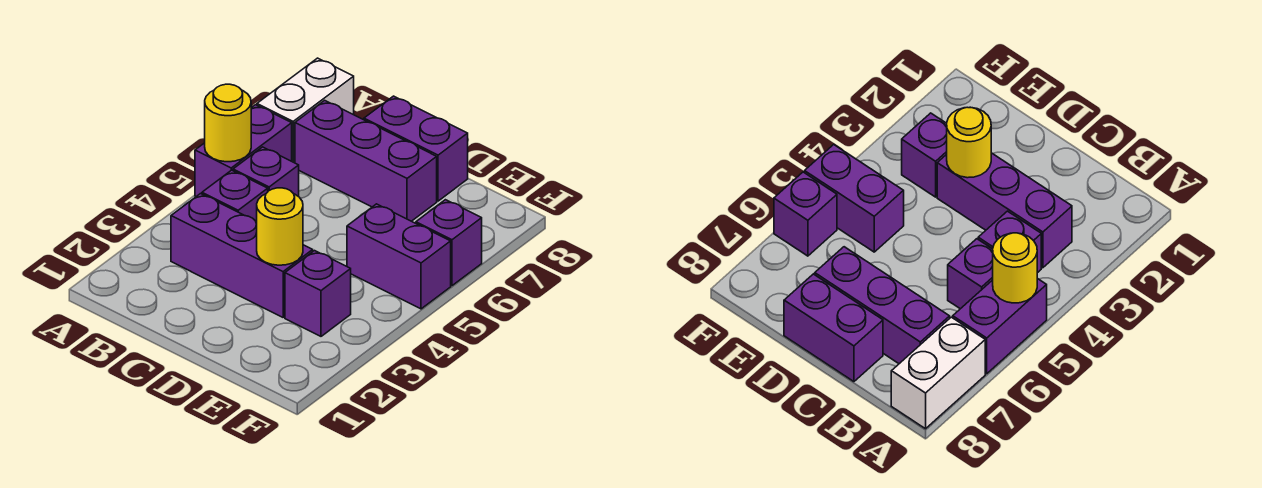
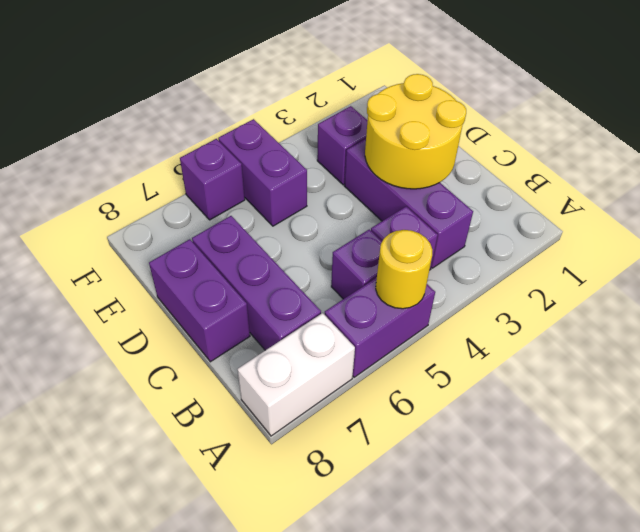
yellow round brick D3 level 2 -> yellow round brick C2:D3 level 2

